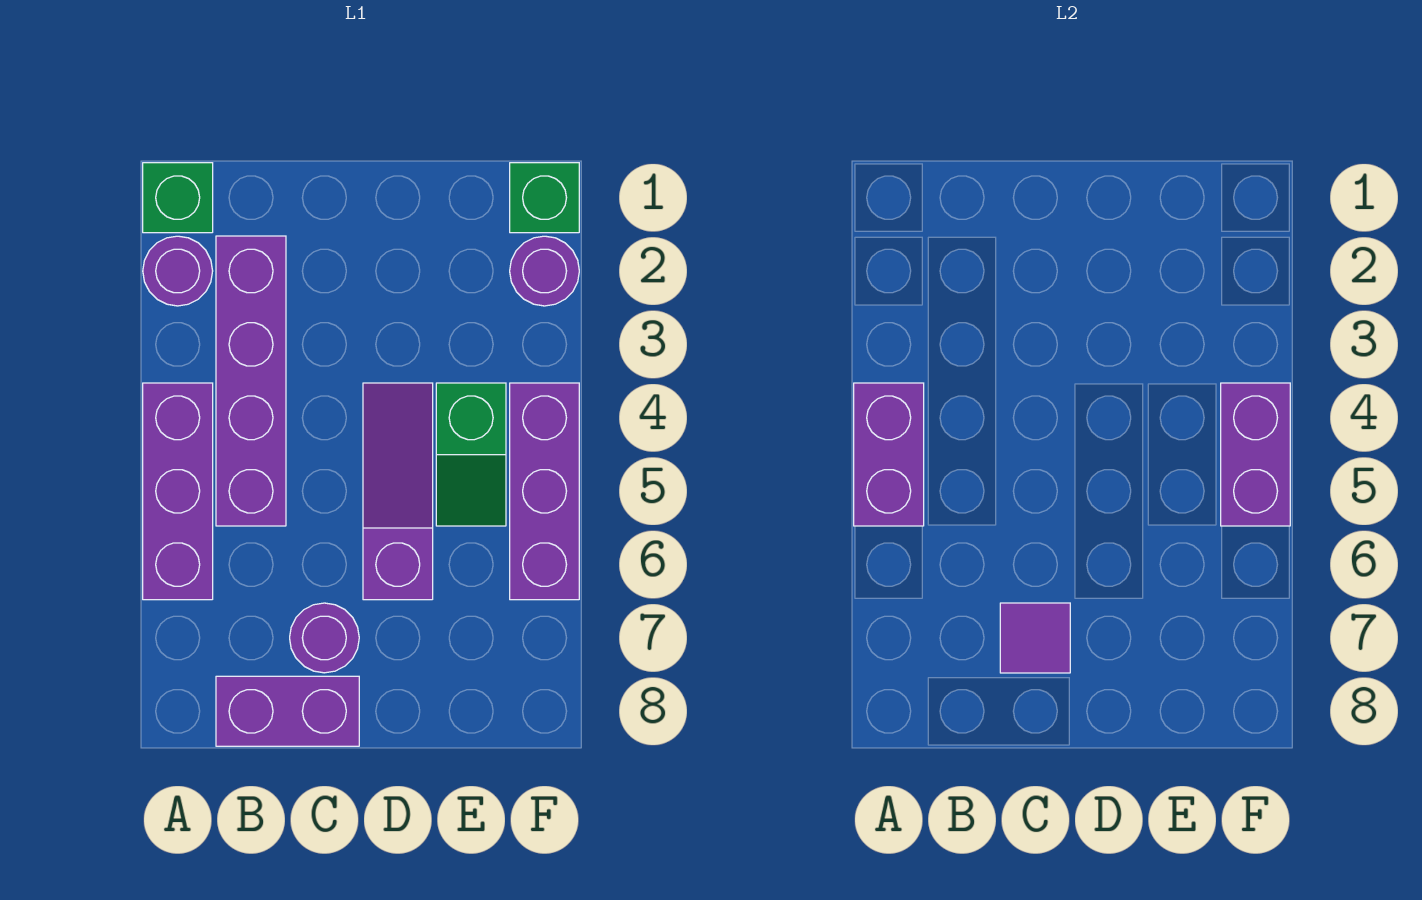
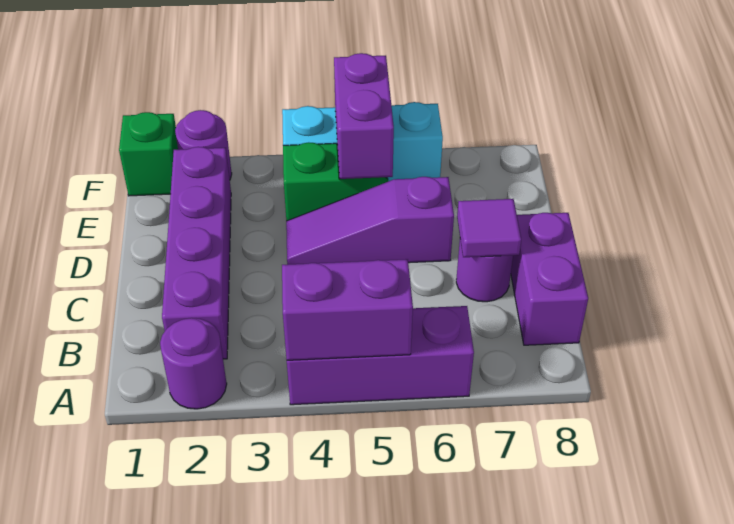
green brick A1 level 1 -> none
purple brick B2:B5 level 1 -> purple brick B2:E2 level 1
purple brick F4:F6 level 1 -> cyan brick F4:F6 level 1
purple brick F4:F5 level 2 -> purple brick E5:F5 level 2

